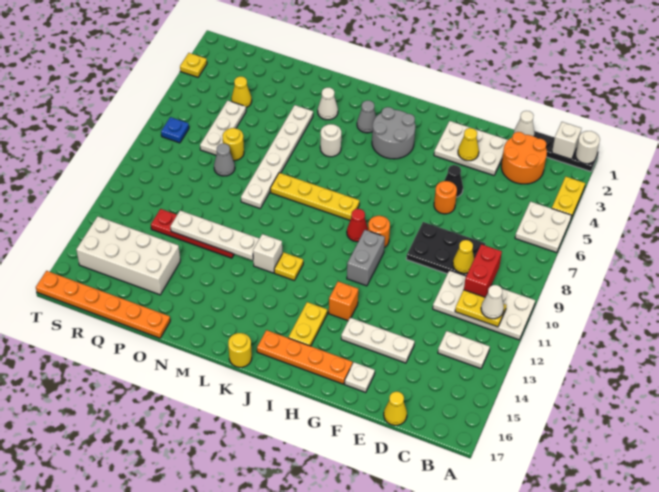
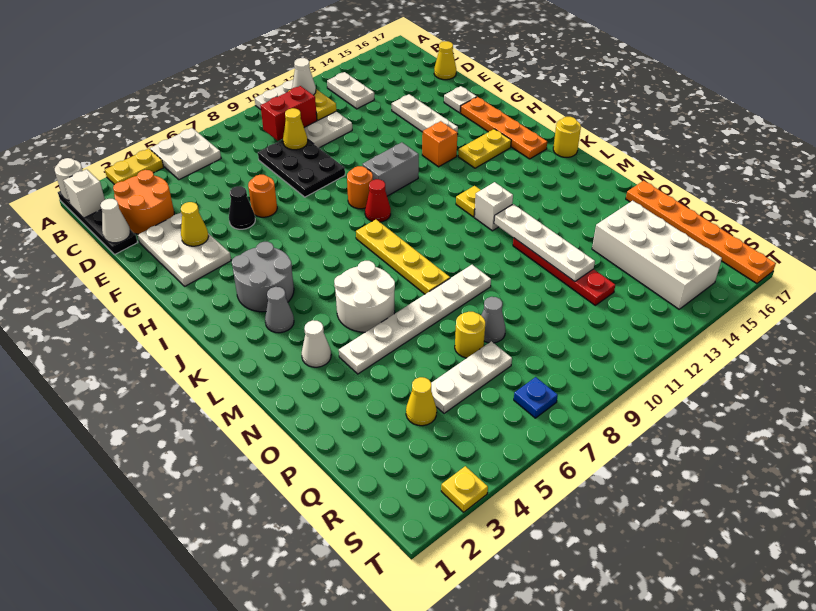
white round brick L5 level 1 -> white round brick L5:M6 level 1

